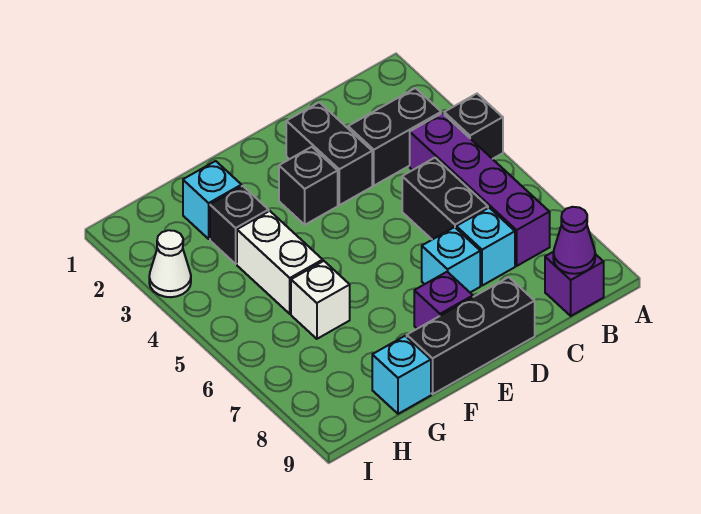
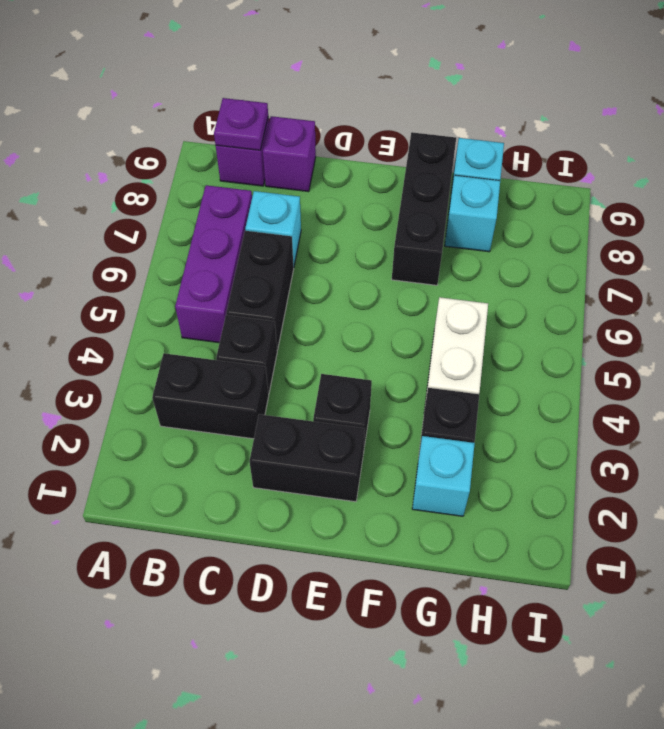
black brick A4 level 1 -> black brick C4 level 1
purple brick B4:B7 level 1 -> purple brick B5:B7 level 1
purple cone B9 level 2 -> purple plate B9 level 2
black brick D2:D3 level 1 -> black brick D2:E2 level 1
cyan brick D7 level 1 -> cyan brick G8 level 1
black brick D9:F9 level 1 -> black brick F7:F9 level 1
purple brick E8 level 1 -> purple brick C9 level 1
white brick G6 level 1 -> none
white cone I3 level 1 -> none

